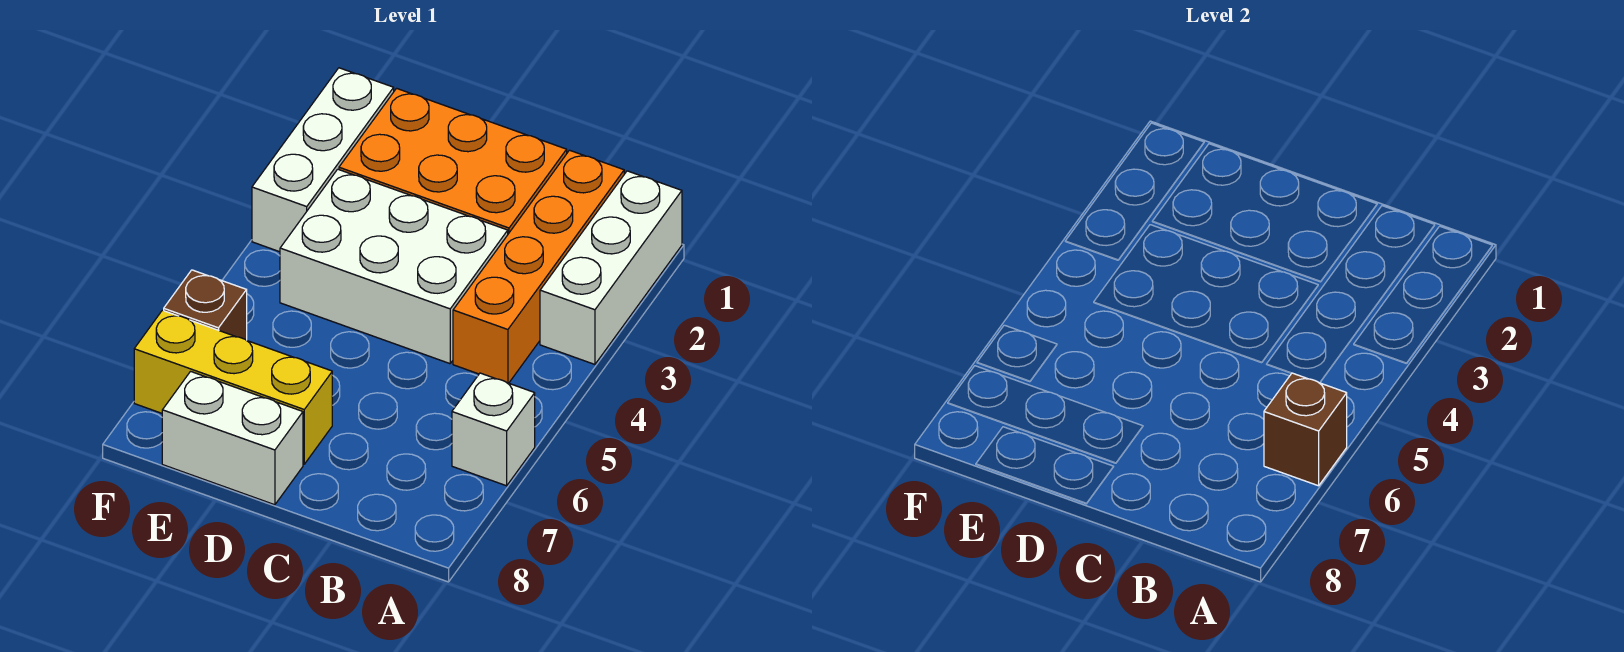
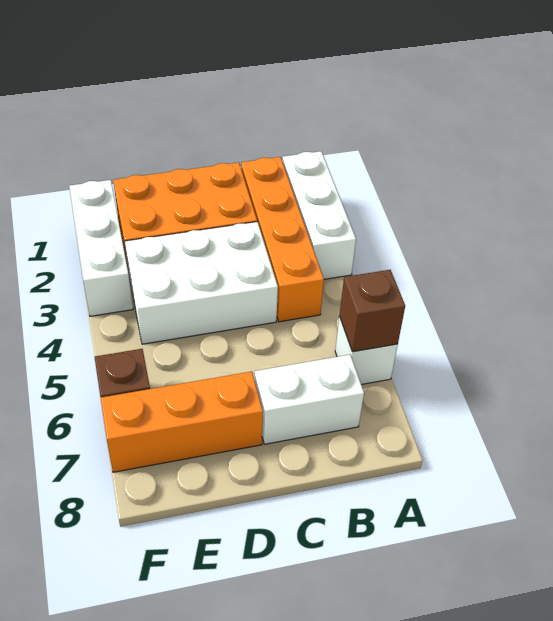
yellow brick D7:F7 level 1 -> orange brick D7:F7 level 1
white brick D8:E8 level 1 -> white brick B7:C7 level 1

